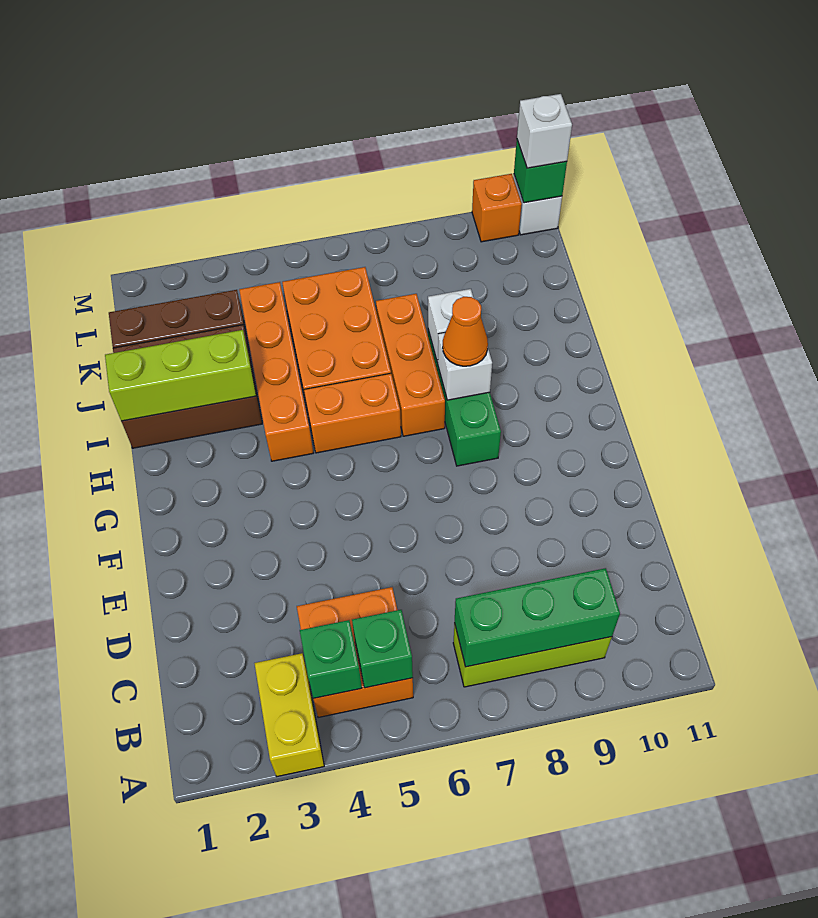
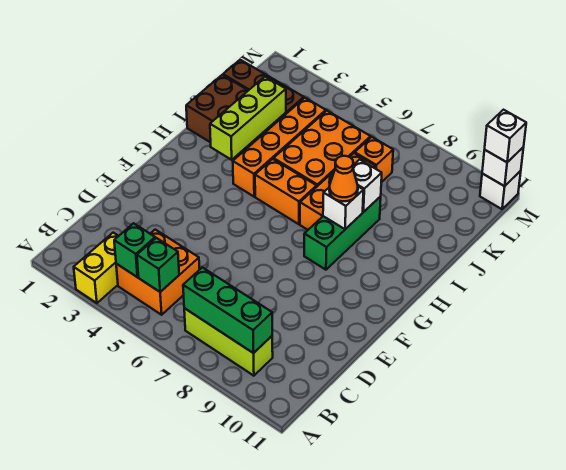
lime brick I1:I3 level 2 -> lime brick H3:J3 level 2
orange brick M10 level 1 -> orange brick K7 level 1
green brick M11 level 2 -> white brick M11 level 2

